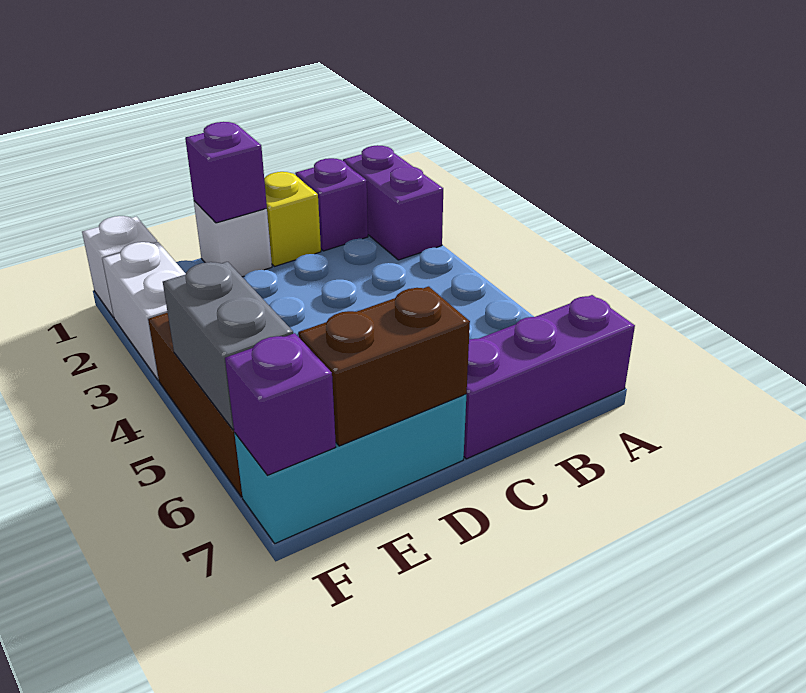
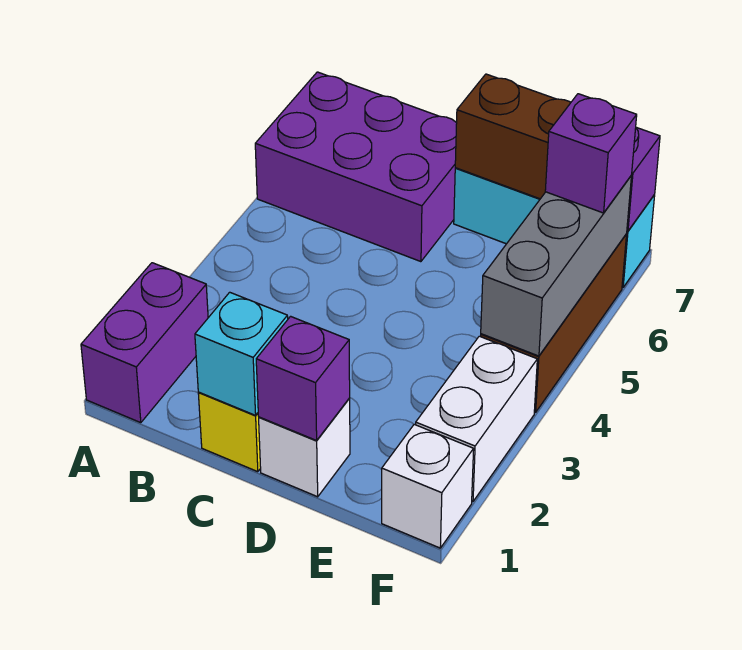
purple brick A7:C7 level 1 -> purple brick A6:C7 level 1
purple brick B1 level 1 -> purple brick F6 level 3
none -> cyan brick C1 level 2
grey brick F5:F6 level 2 -> grey brick F4:F6 level 2

